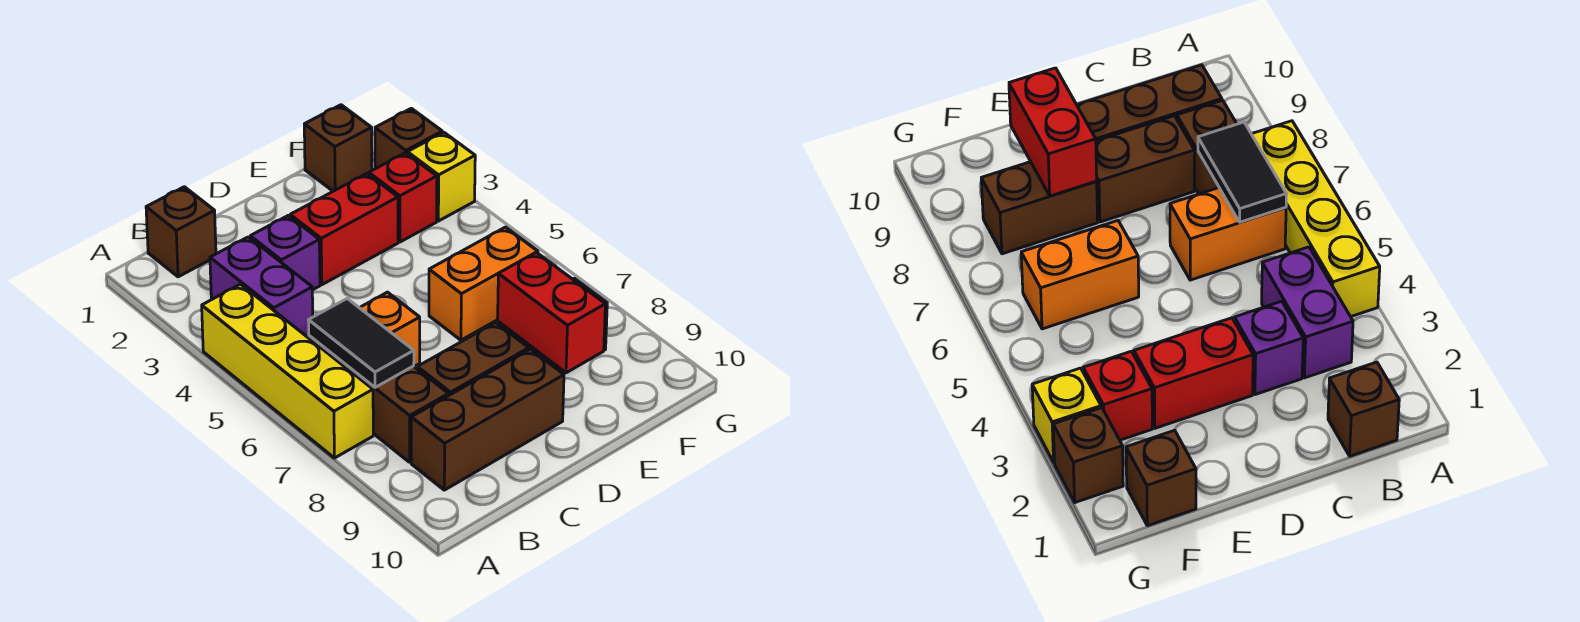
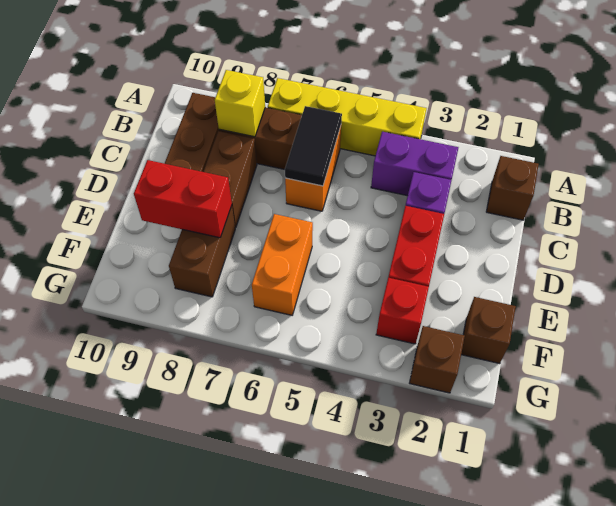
black tile B6:B7 level 2 -> black tile B6:C6 level 2
yellow brick G3 level 1 -> yellow brick B8 level 2

